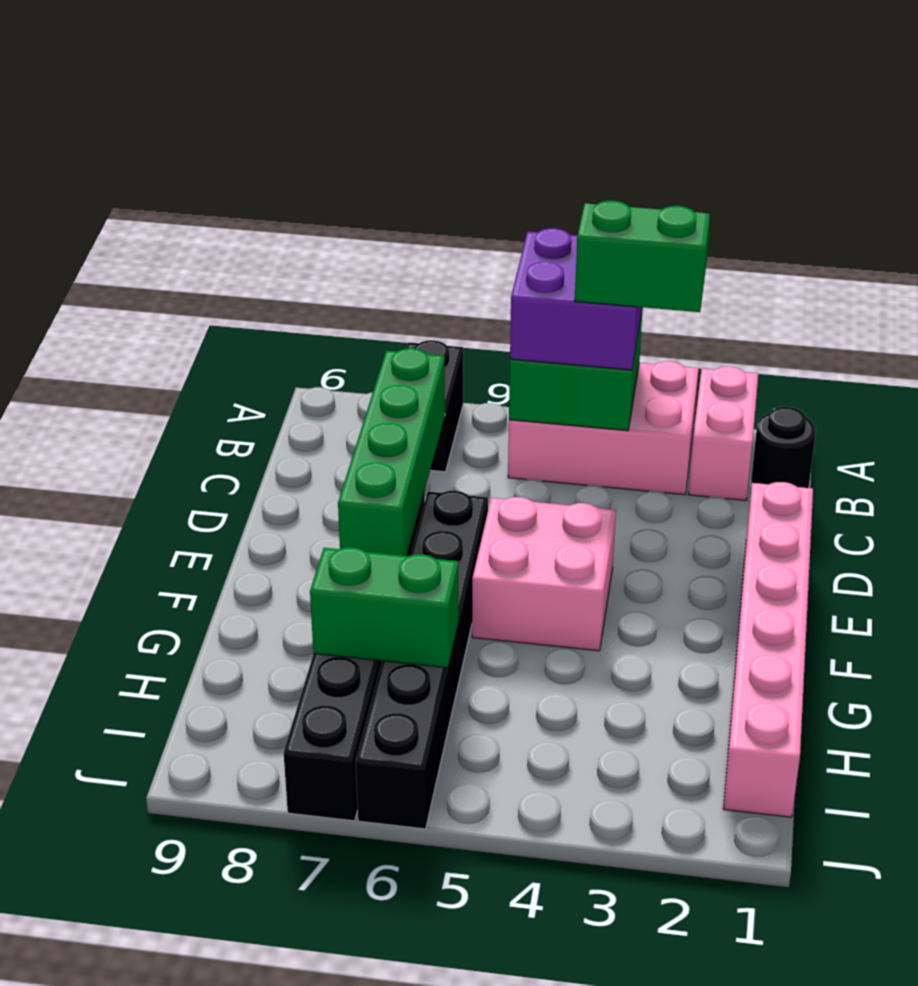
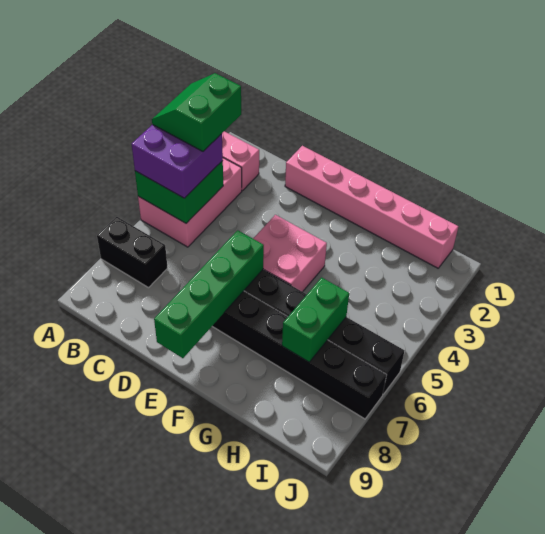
black round brick B1 level 1 -> none
green brick C7:F7 level 2 -> green brick E6:E9 level 2

